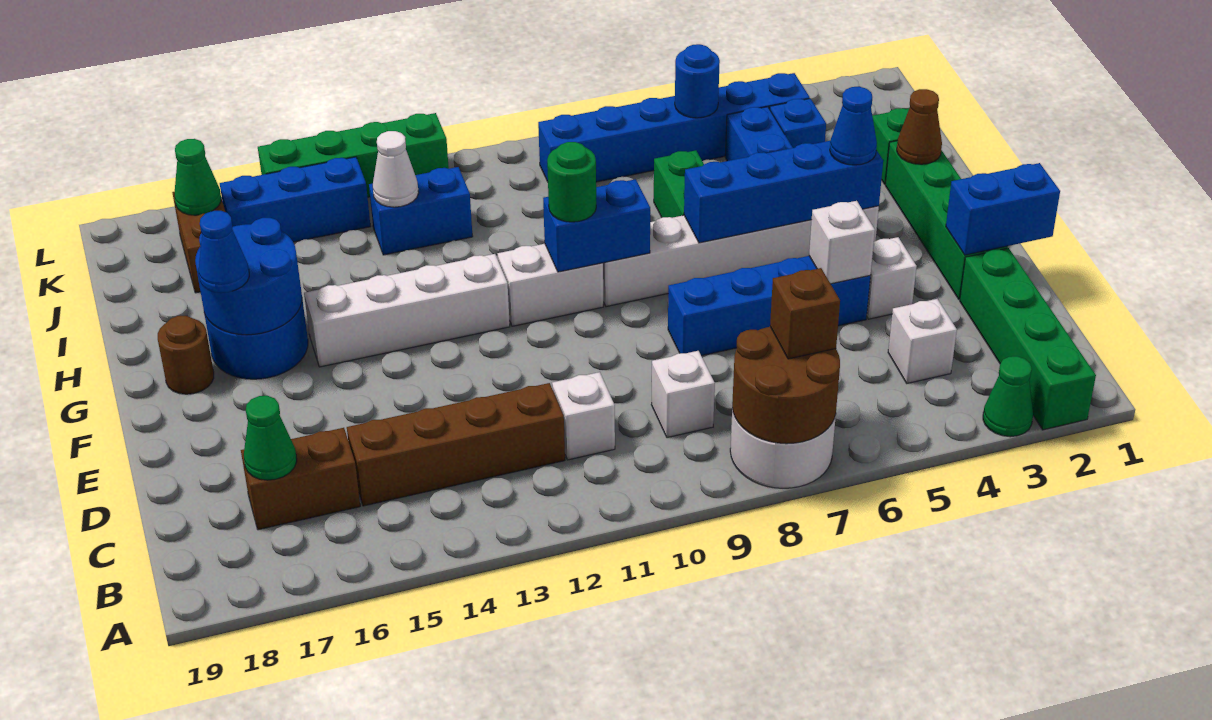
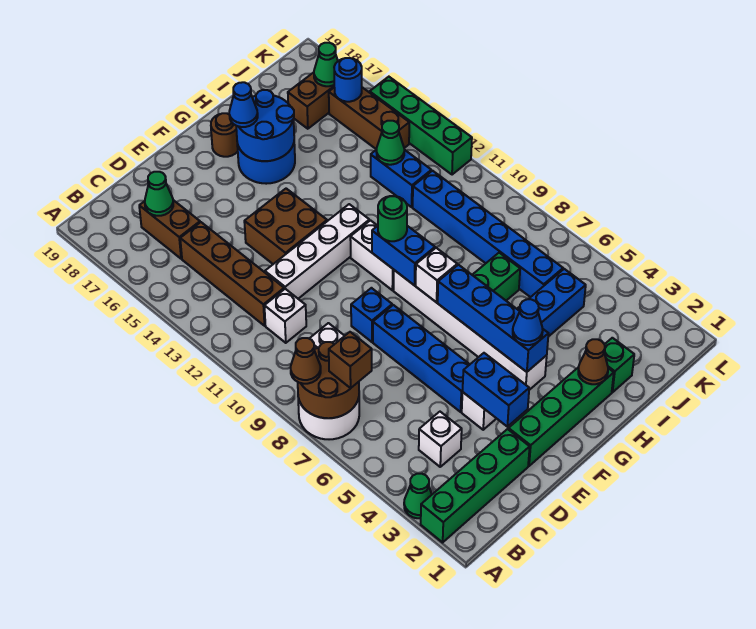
none -> brown cone A8 level 3
blue brick E1:E2 level 2 -> blue brick E3:E4 level 2
white brick E5 level 2 -> white brick G8 level 2
none -> brown brick E13:F14 level 1
white brick G12:G15 level 1 -> white brick D12:G12 level 1
blue brick J4 level 1 -> blue brick E9 level 1
white cone J13 level 2 -> green cone J13 level 2
blue brick K4:K9 level 1 -> blue brick J6:J11 level 1
blue round brick K6 level 2 -> blue round brick K16 level 2
blue brick K14:K16 level 1 -> brown brick K14:K16 level 1

